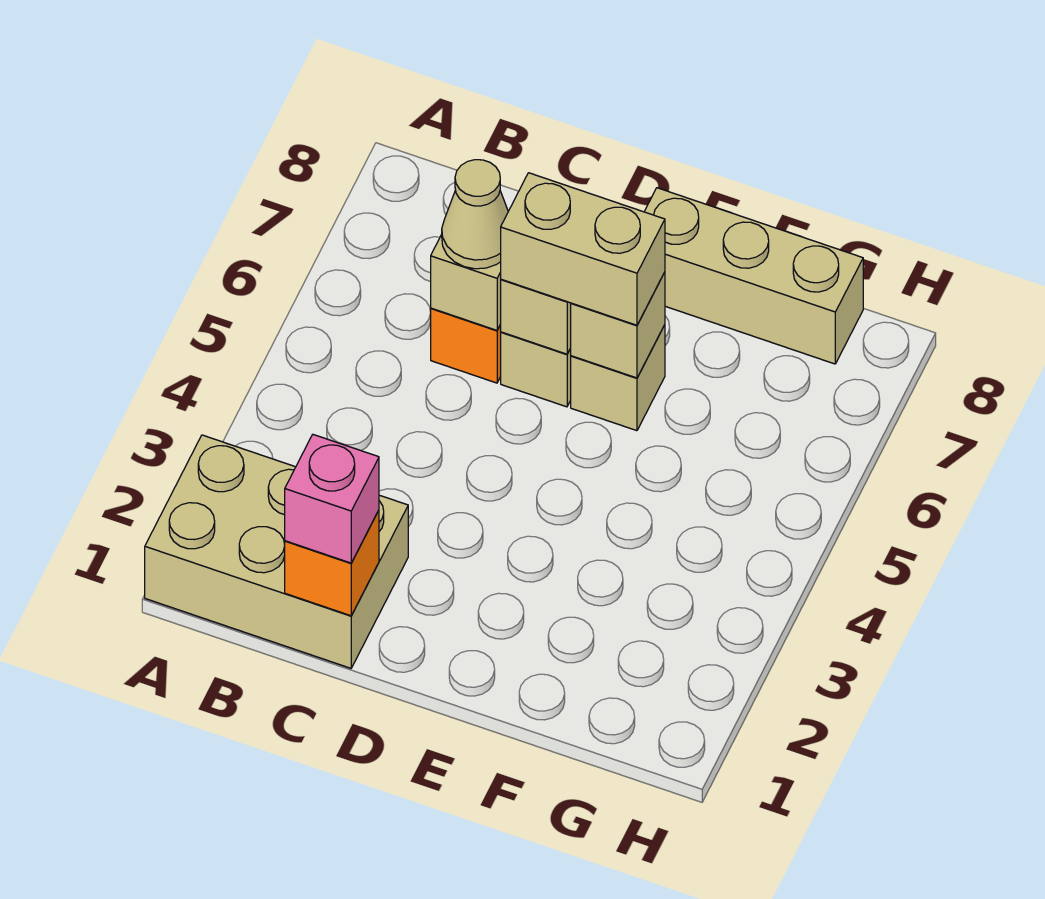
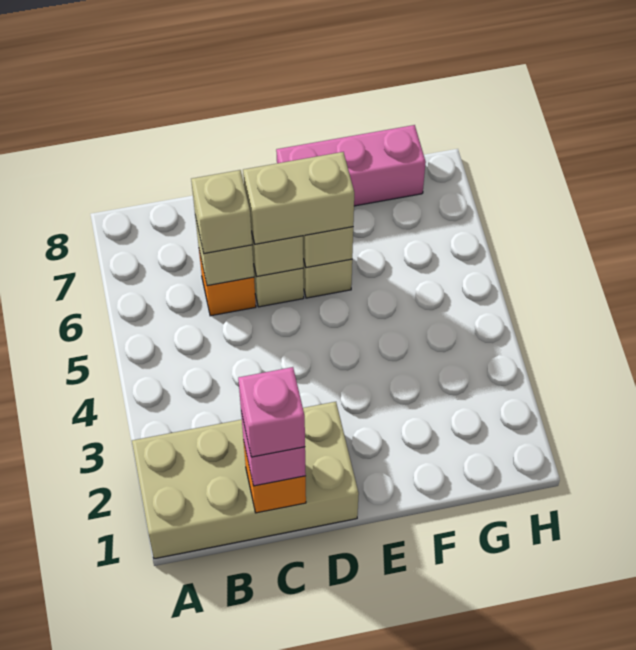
tan brick A1:C2 level 1 -> tan brick A1:D2 level 1
none -> pink brick C1 level 4
tan cone C6 level 3 -> tan brick C6 level 3
tan brick E8:G8 level 1 -> pink brick E8:G8 level 1

